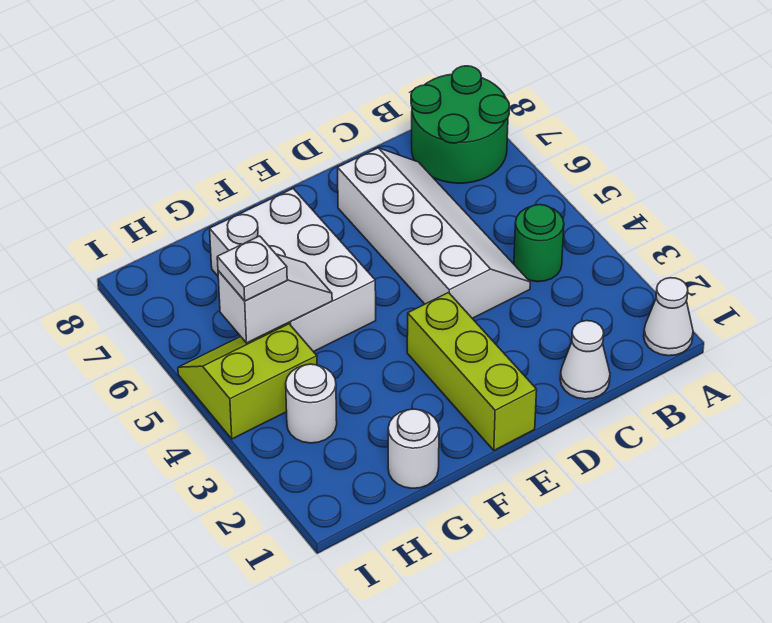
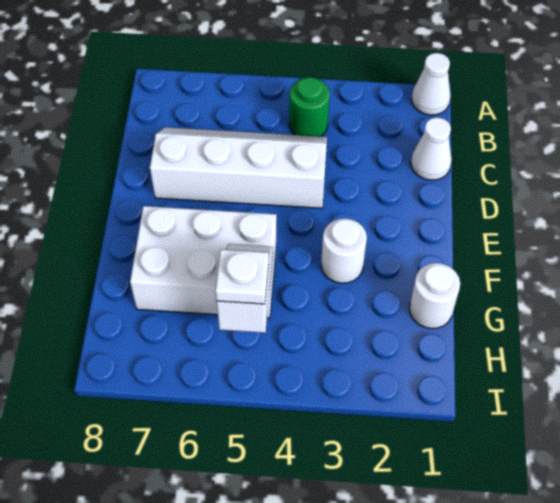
green round brick A7:B8 level 1 -> none
lime brick E1:E3 level 1 -> none
white round brick H3 level 1 -> white round brick F3 level 1
lime slope H4:I5 level 1 top 4 -> none

